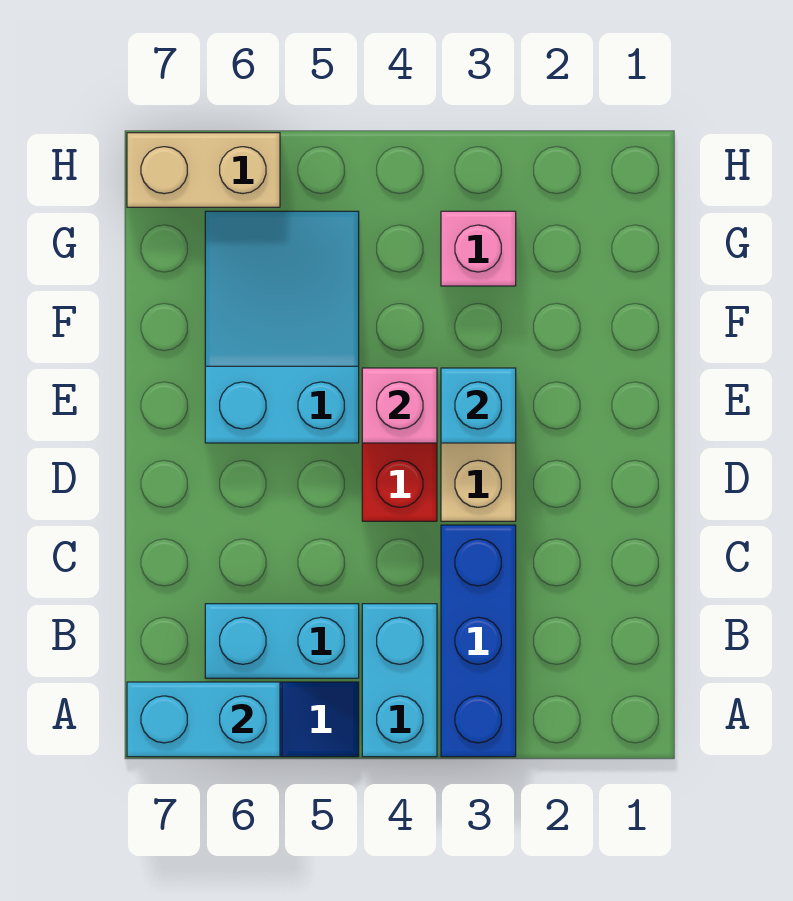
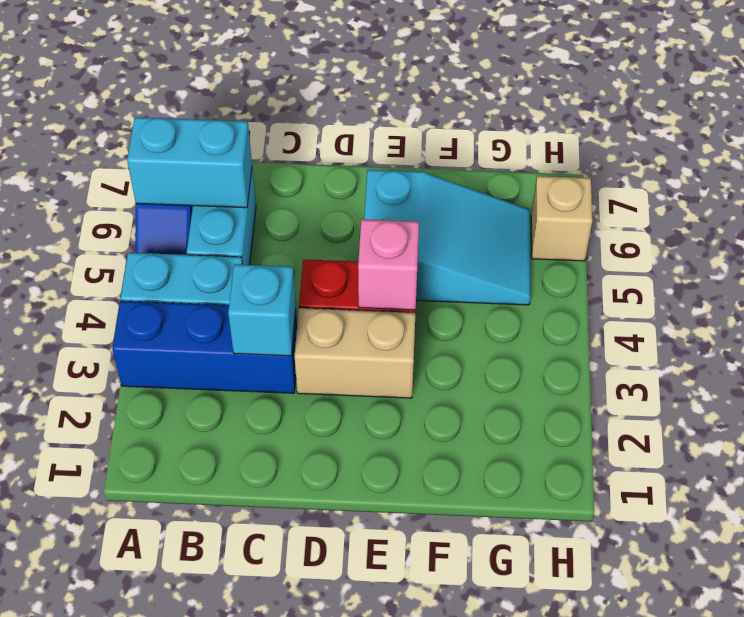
cyan brick A6:A7 level 2 -> cyan brick A6:B6 level 2
cyan brick E3 level 2 -> cyan brick C3 level 2
pink brick G3 level 1 -> none
tan brick H6:H7 level 1 -> tan brick H6 level 1

